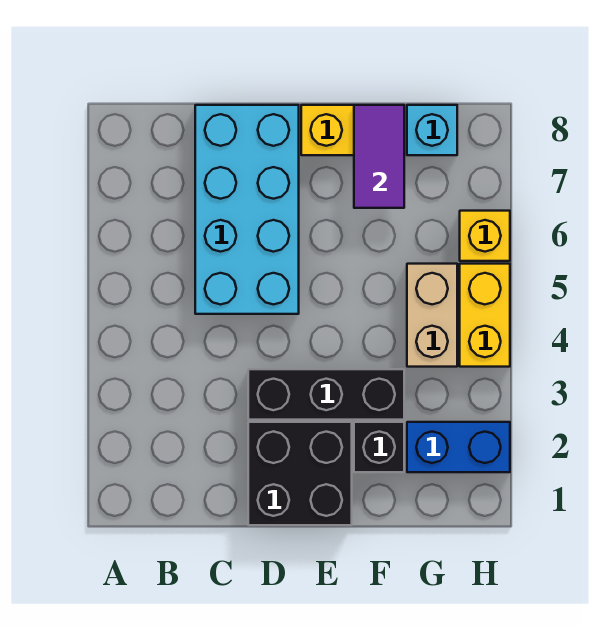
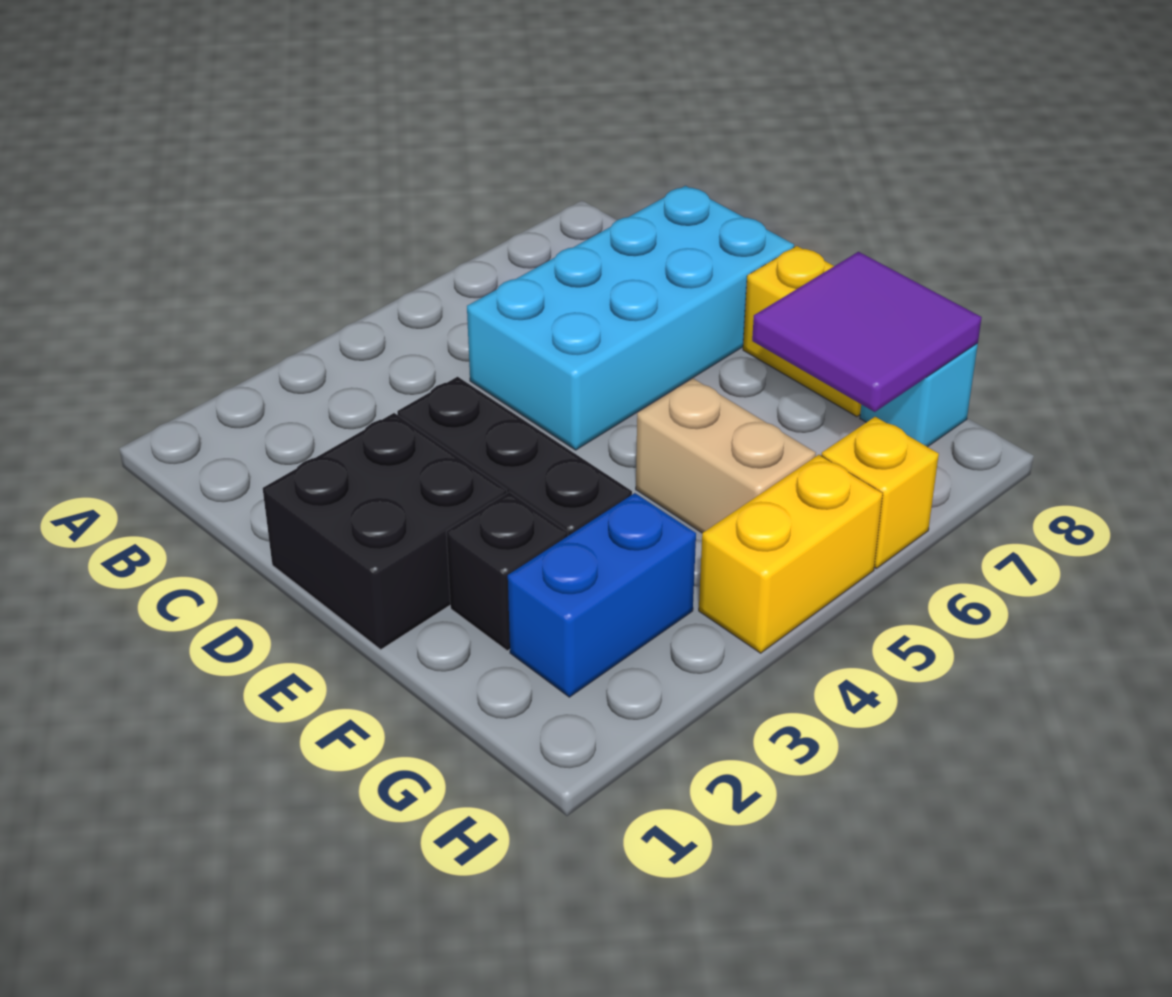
purple tile F7:F8 level 2 -> purple tile F7:G8 level 2
blue brick G2:H2 level 1 -> blue brick G2:G3 level 1
tan brick G4:G5 level 1 -> tan brick F5:G5 level 1

